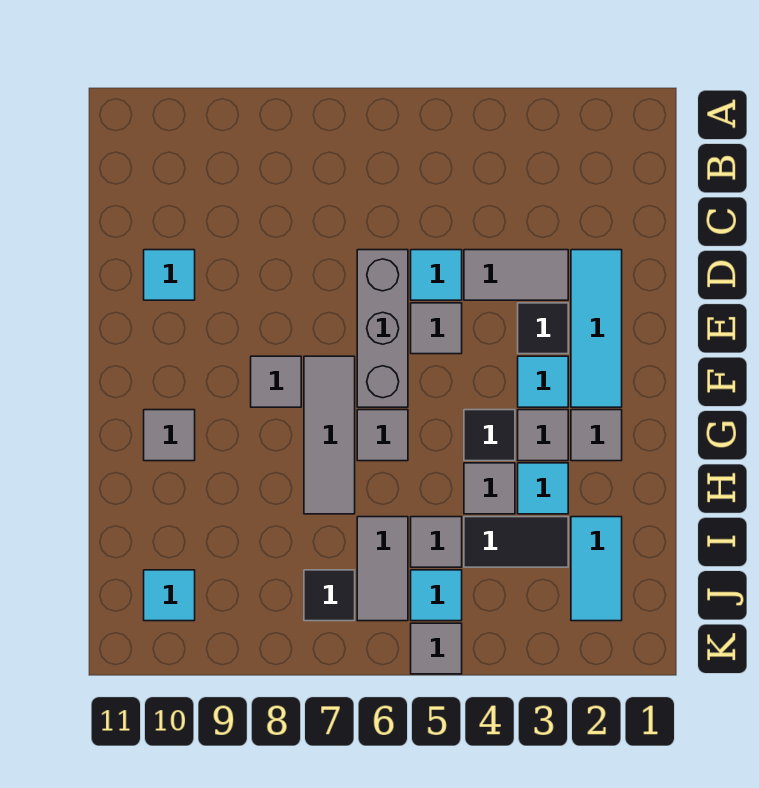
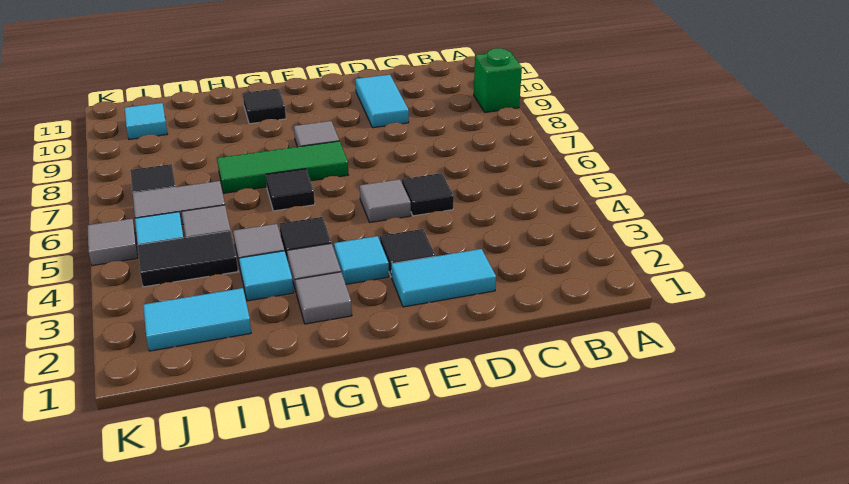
none -> green brick A9 level 1
cyan tile D2:F2 level 1 -> cyan tile D2:E2 level 1
grey tile D3:D4 level 1 -> none
cyan tile D5 level 1 -> black tile D5 level 1
grey brick D6:F6 level 1 -> none
cyan tile D10 level 1 -> cyan tile D9:D10 level 1
grey tile F7:H7 level 1 -> green tile F7:H7 level 1
grey tile G6 level 1 -> black tile G6 level 1
grey tile G10 level 1 -> black tile G10 level 1
black tile I3:I4 level 1 -> black tile I4:J4 level 1

